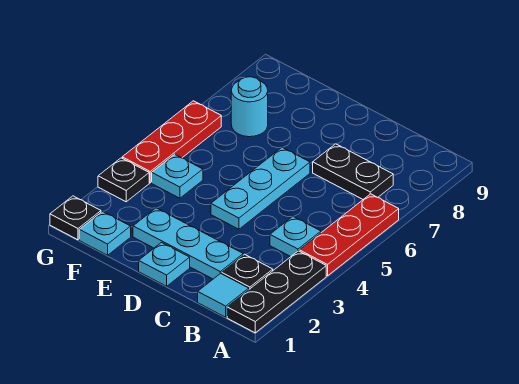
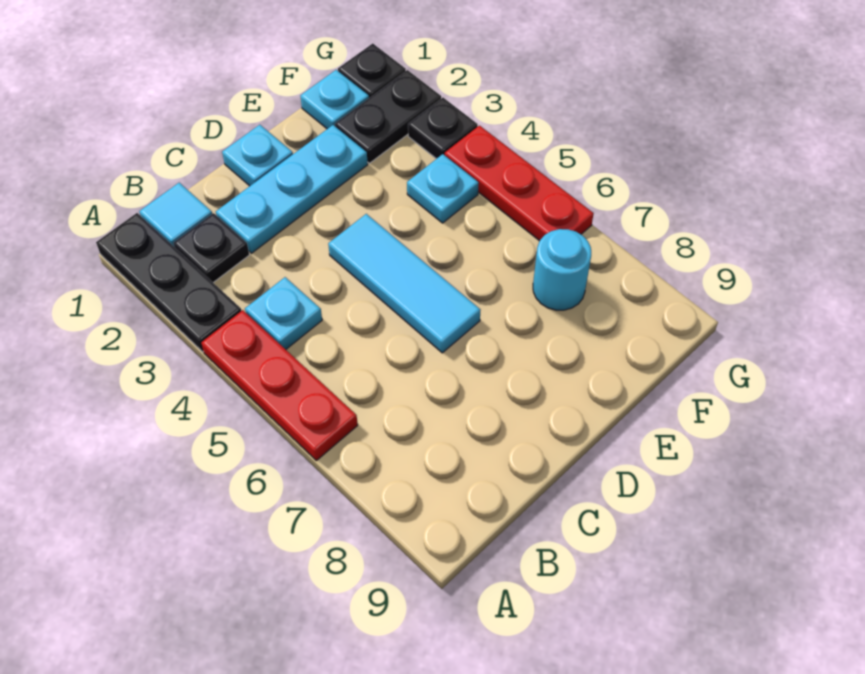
black plate B7:C7 level 1 -> black plate F2:G2 level 1
cyan plate D4:D6 level 1 -> cyan tile D4:D6 level 1

